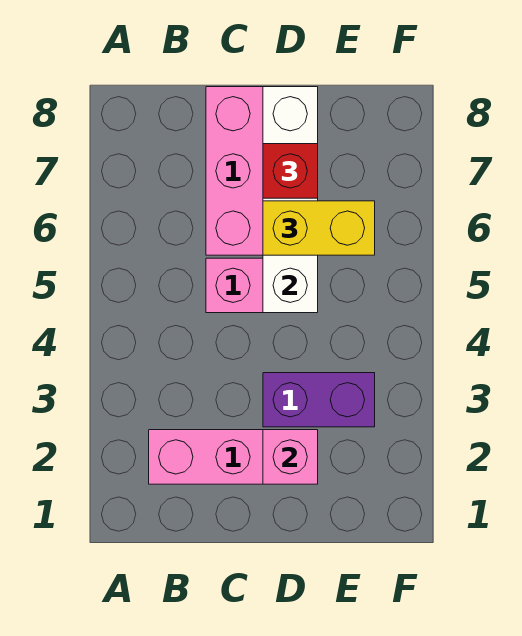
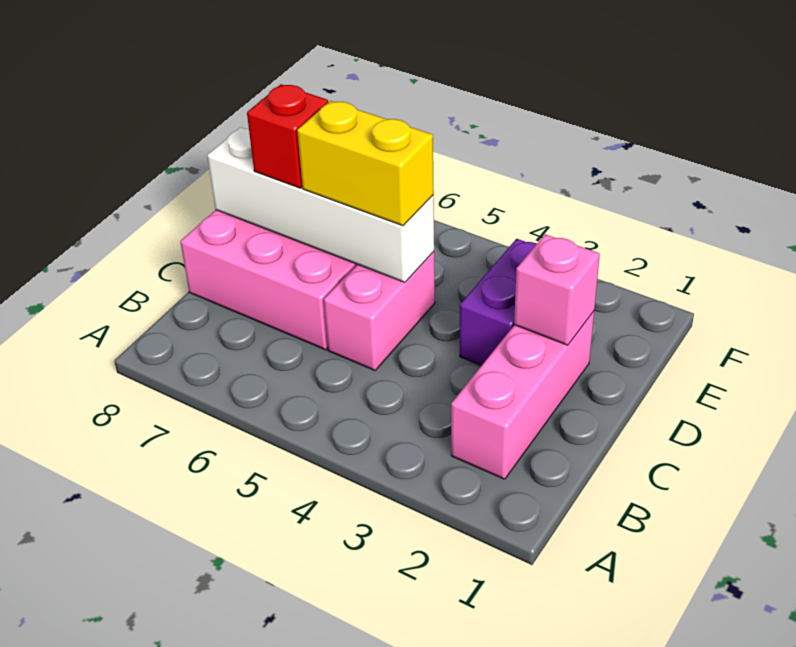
yellow brick D6:E6 level 3 -> yellow brick D5:D6 level 3

